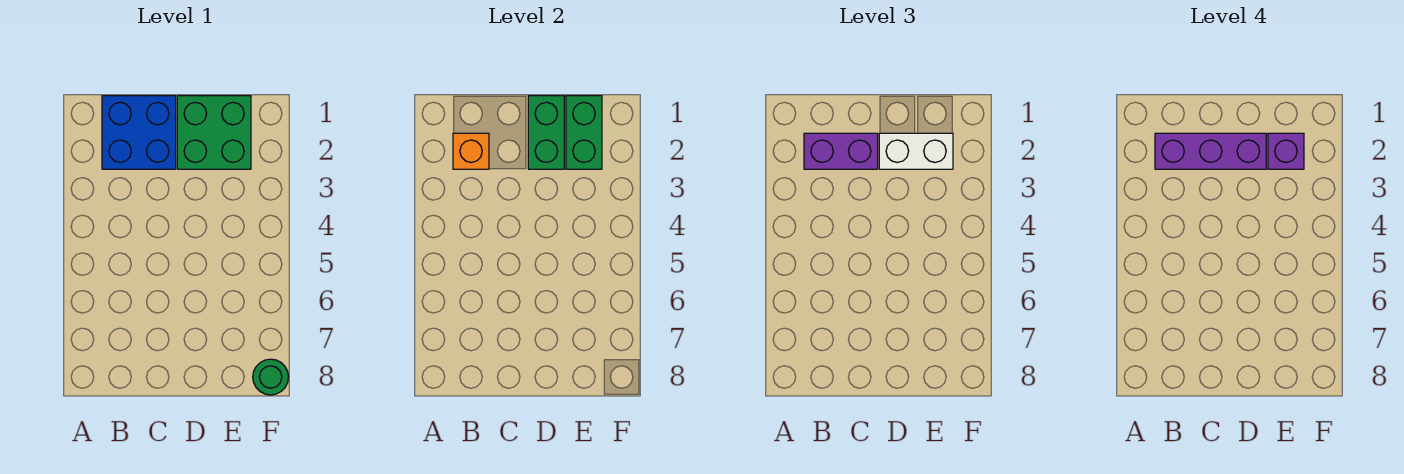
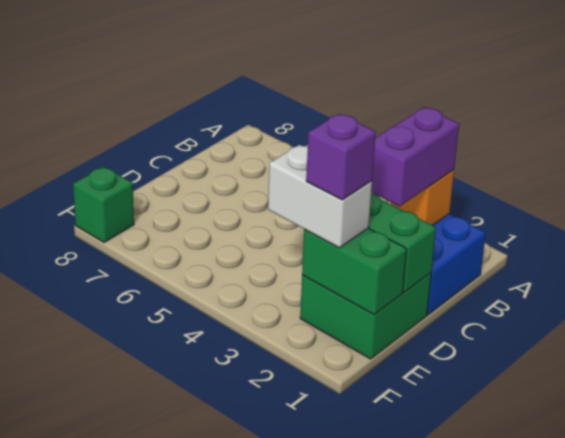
purple brick B2:D2 level 4 -> none
white brick D2:E2 level 3 -> white brick E2:E3 level 3
green round brick F8 level 1 -> green brick F8 level 1

